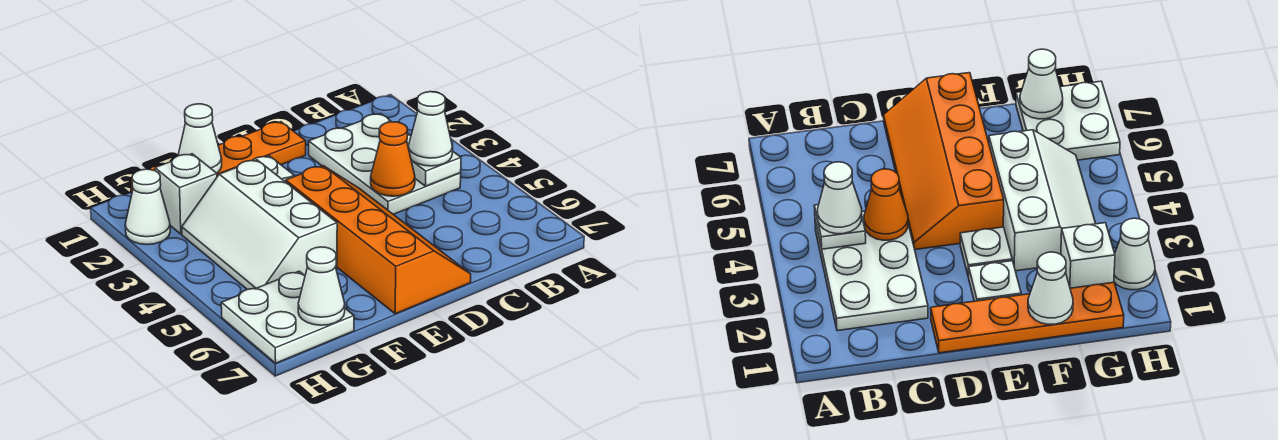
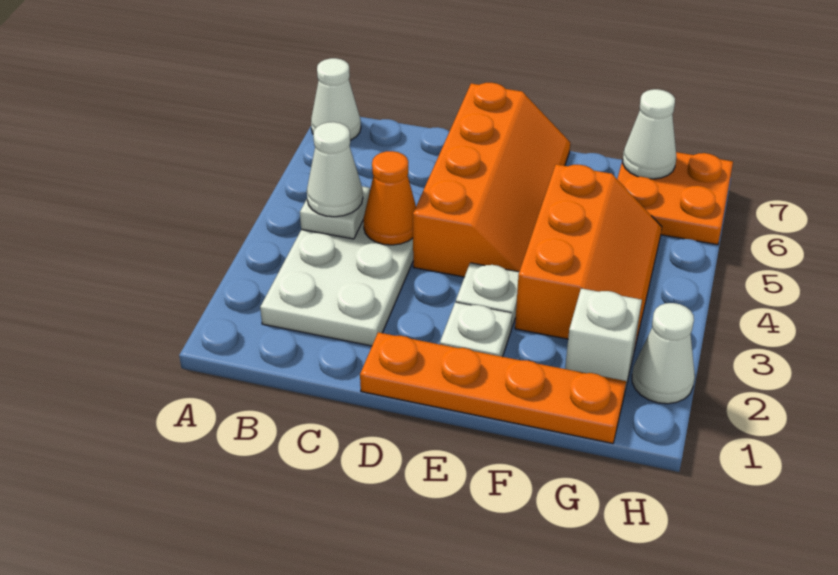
orange slope D4:E7 level 1 top E -> orange slope D4:E7 level 1 top D
white cone F1 level 2 -> white cone A7 level 1
white slope F3:G5 level 1 top F -> orange slope F3:G5 level 1 top F
white plate G6:H7 level 1 -> orange plate G6:H7 level 1

